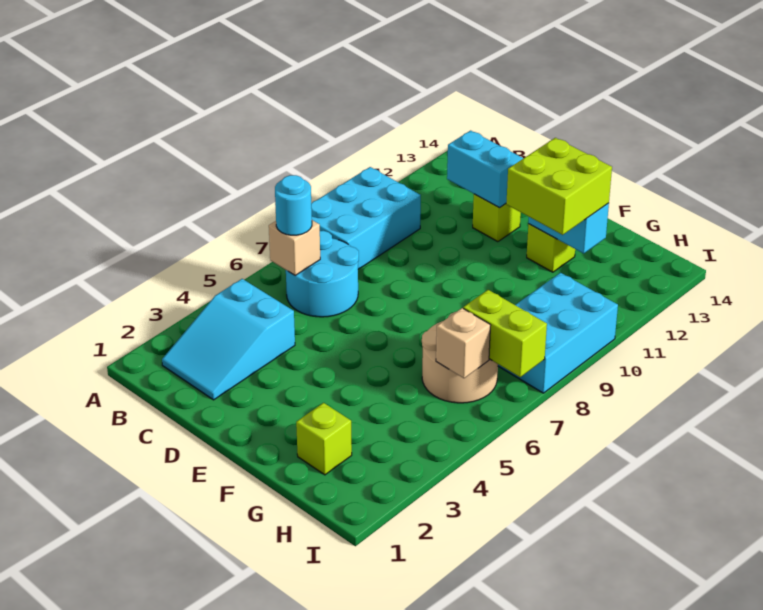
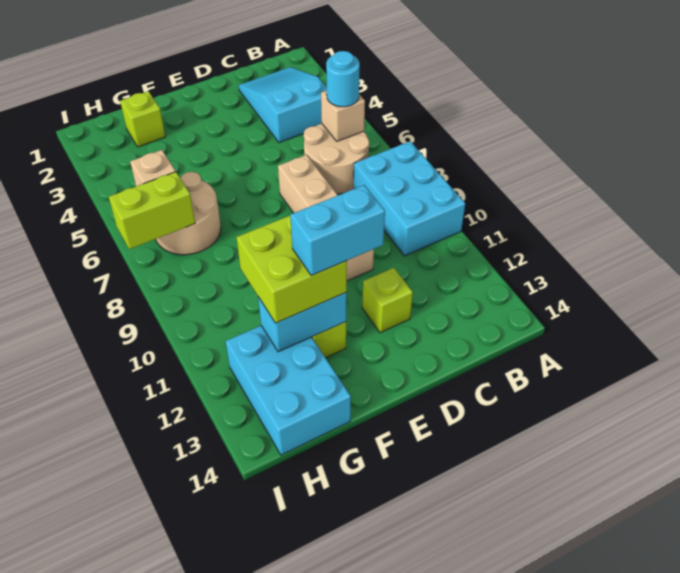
cyan round brick B6:C7 level 1 -> tan round brick B6:C7 level 1
cyan brick C12:D12 level 2 -> cyan brick E12:F12 level 4
none -> tan brick D7:D10 level 1
cyan brick H8:I10 level 1 -> cyan brick G12:H14 level 1

